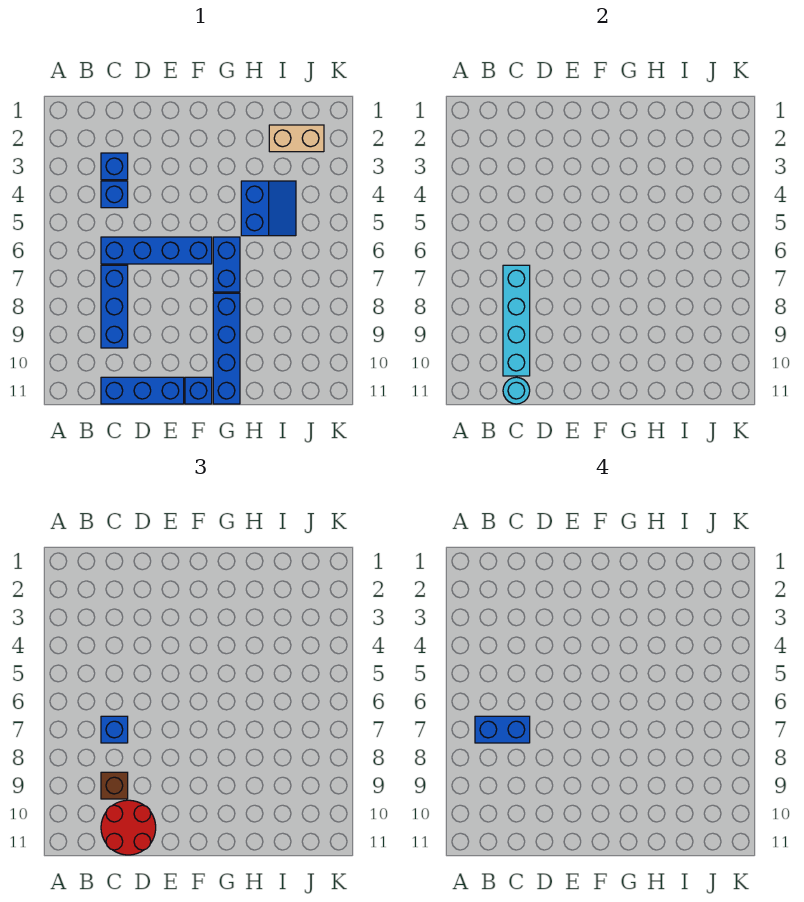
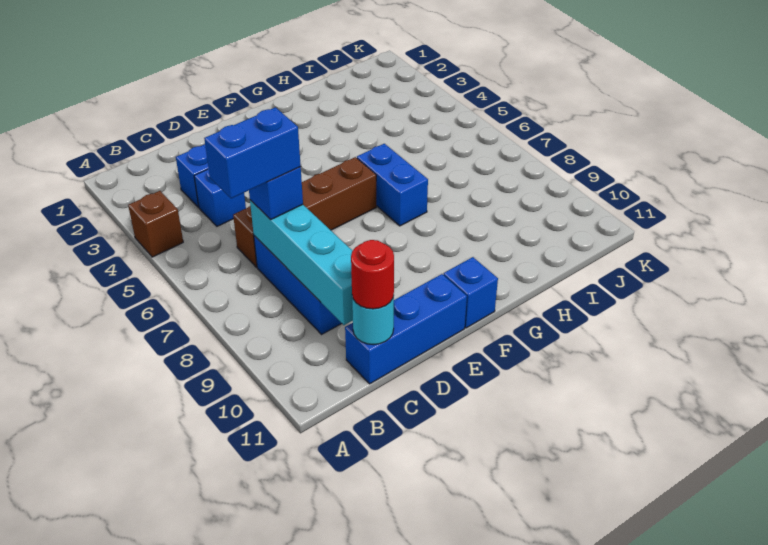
blue brick C6:F6 level 1 -> brown brick C6:F6 level 1
brown brick C9 level 3 -> brown brick A4 level 1
red round brick C10:D11 level 3 -> red round brick C11 level 3
blue brick G8:G11 level 1 -> none
blue slope H4:I5 level 1 top H -> none
tan brick I2:J2 level 1 -> none

